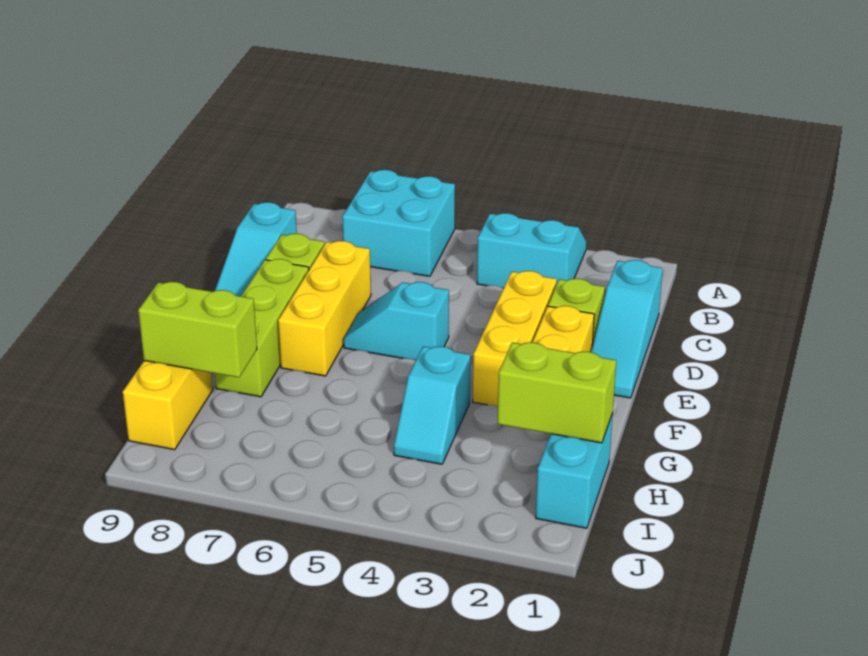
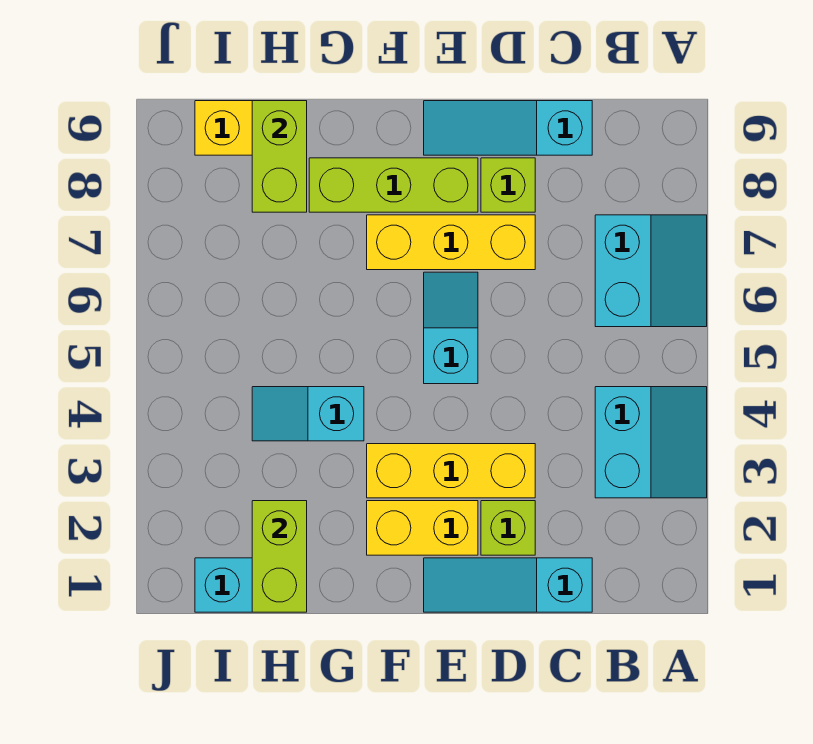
cyan brick A6:B7 level 1 -> cyan slope A6:B7 level 1 top B

